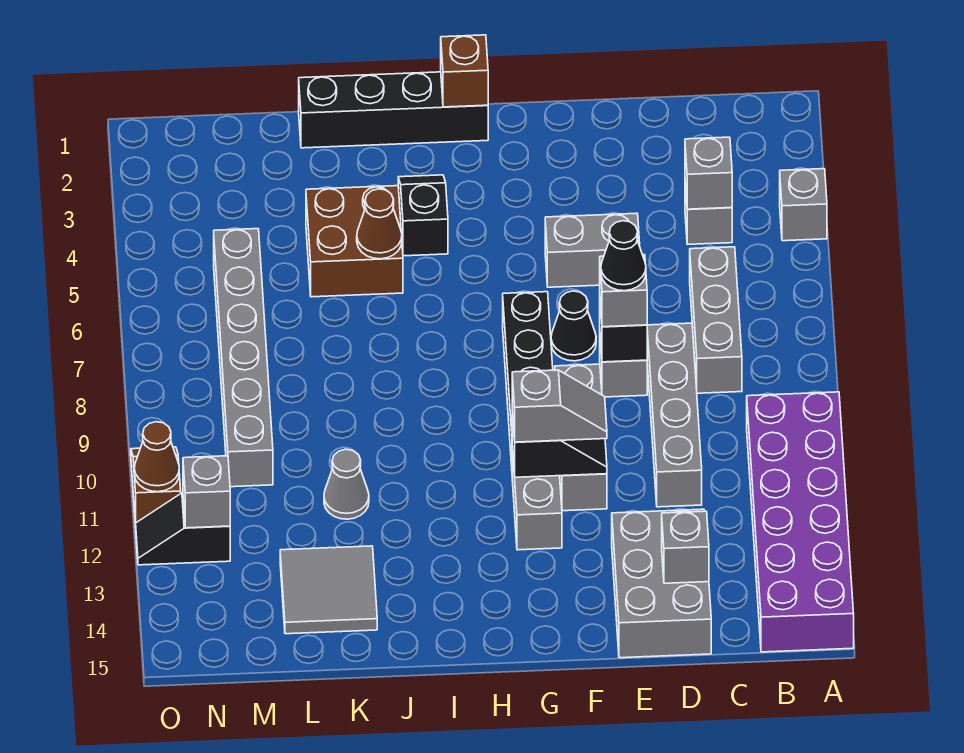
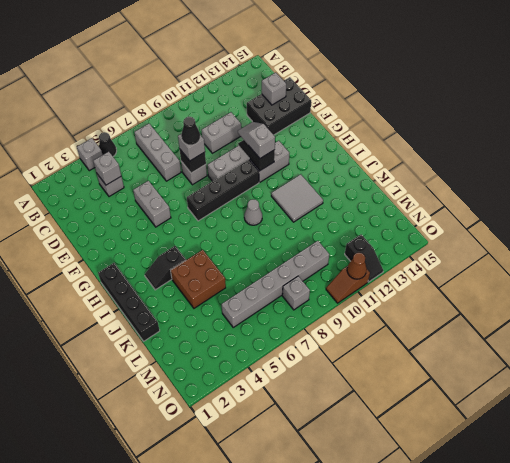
purple brick A10:B15 level 1 -> none
grey brick C6:C8 level 1 -> grey brick B7:D7 level 1
grey brick D8:D11 level 1 -> grey brick D10:D11 level 1
grey brick D13:E15 level 1 -> black brick D13:E15 level 1
black cone F7 level 1 -> black cone A5 level 1
brown brick H1 level 2 -> none
brown cone J5 level 2 -> none
grey cone K11 level 1 -> grey cone I9 level 1
grey tile K13:L14 level 1 -> grey tile I11:J12 level 1
grey brick N12 level 2 -> grey brick N8 level 1

